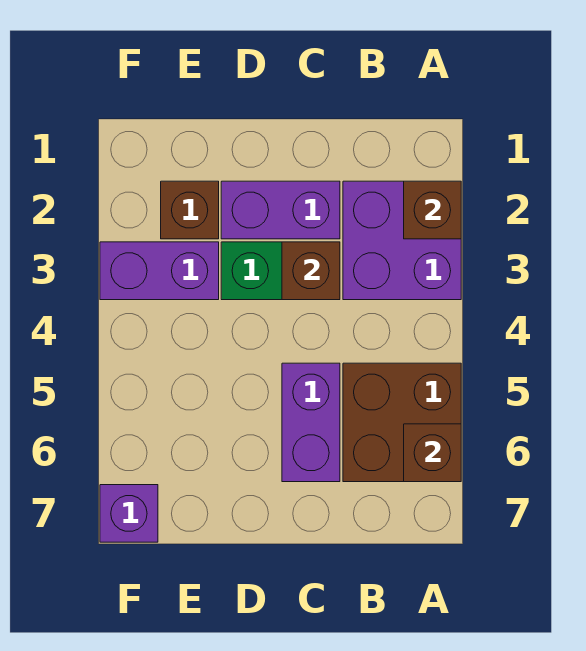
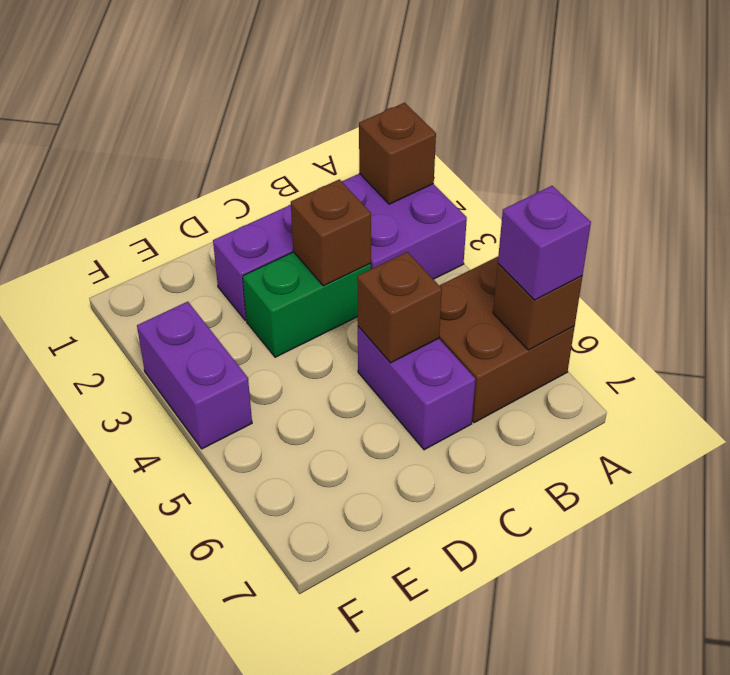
brown brick E2 level 1 -> brown brick C5 level 2
purple brick E3:F3 level 1 -> purple brick F3:F4 level 1
purple brick F7 level 1 -> purple brick A6 level 3

